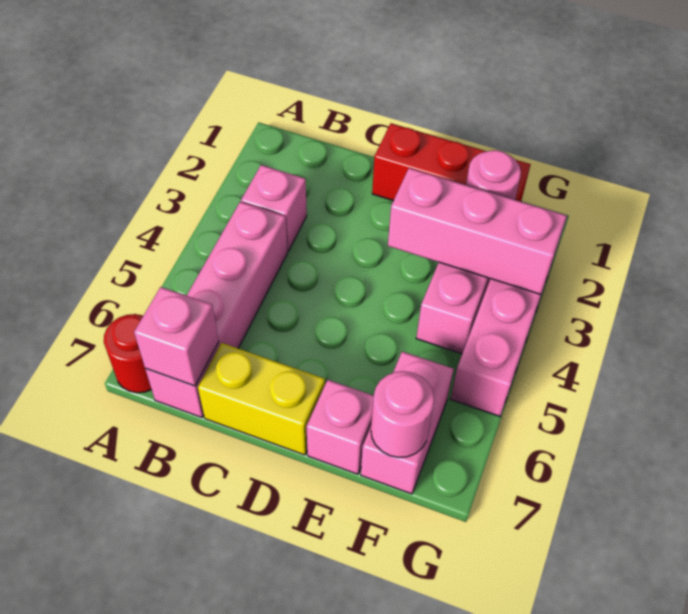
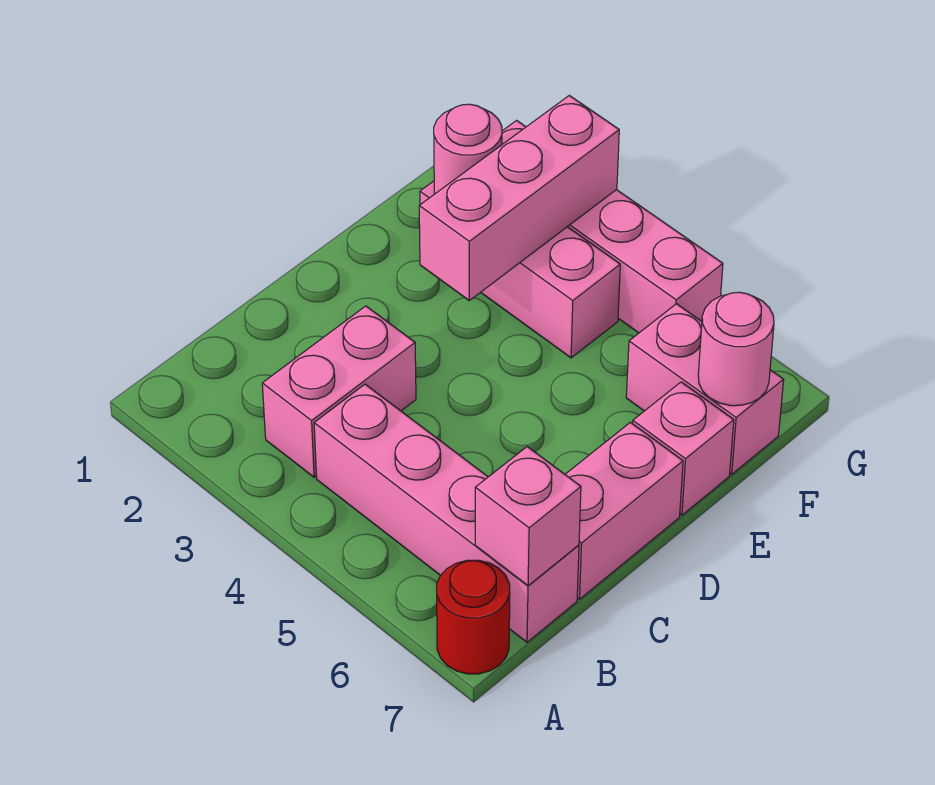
pink brick B3 level 1 -> pink brick B3:C3 level 1
yellow brick C7:D7 level 1 -> pink brick C7:D7 level 1
red brick D1:F1 level 1 -> none

